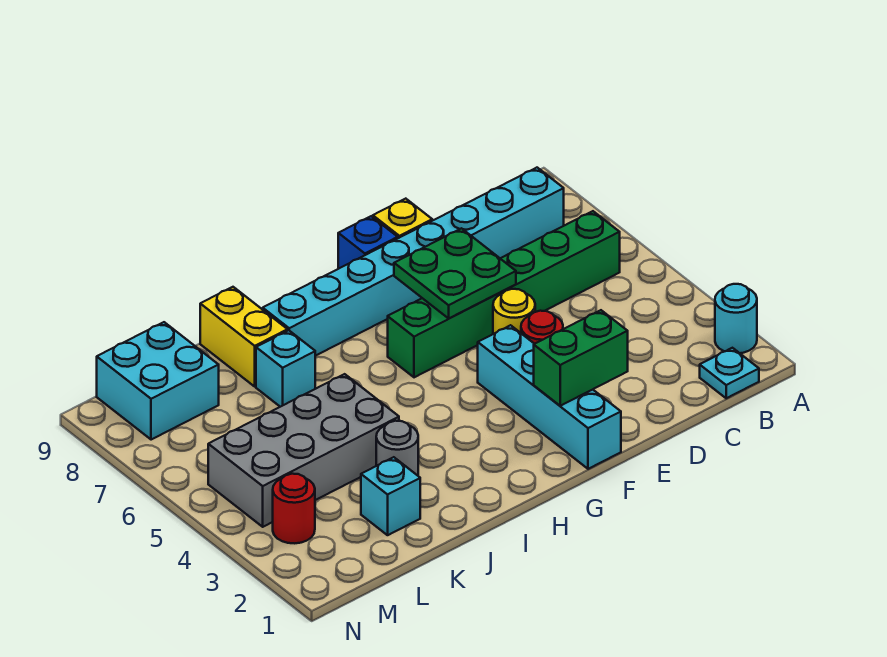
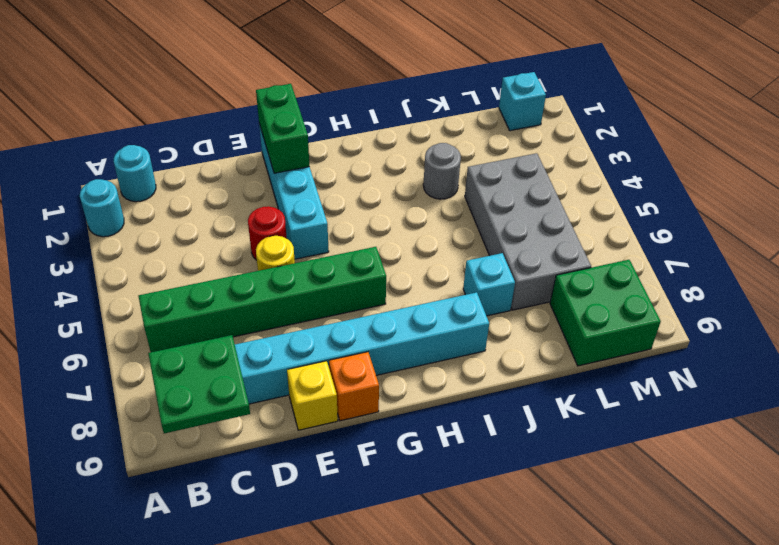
cyan plate B1 level 1 -> cyan round brick B1 level 1
green brick E2:F2 level 2 -> green brick F1:F2 level 2
green plate E6:F7 level 2 -> green plate B8:C9 level 2
blue brick F9 level 1 -> orange brick F9 level 1
grey brick J4:M5 level 1 -> grey brick K4:L7 level 1
yellow brick J8:J9 level 1 -> none
cyan brick K2 level 1 -> cyan brick M1 level 1
cyan brick L8:M9 level 1 -> green brick L8:M9 level 1
red round brick M3 level 1 -> none

